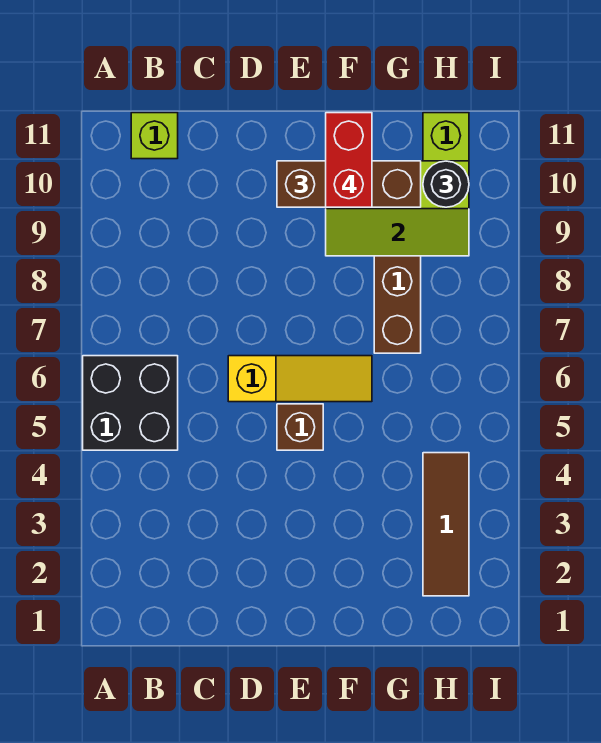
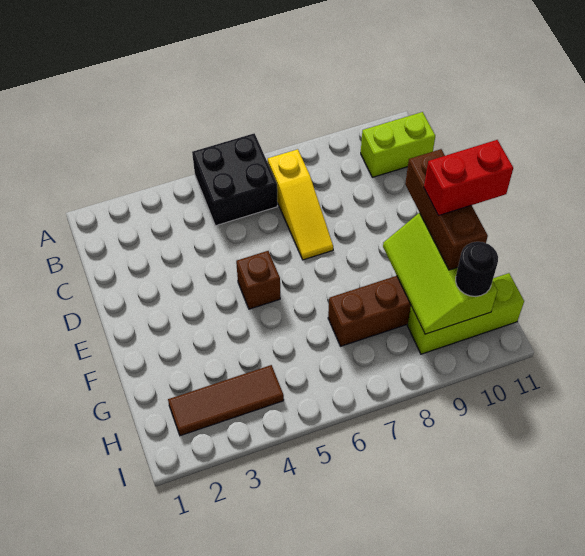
lime brick B11 level 1 -> lime brick B10:B11 level 1
yellow slope D6:F6 level 1 top D -> yellow slope B7:D7 level 1 top B

